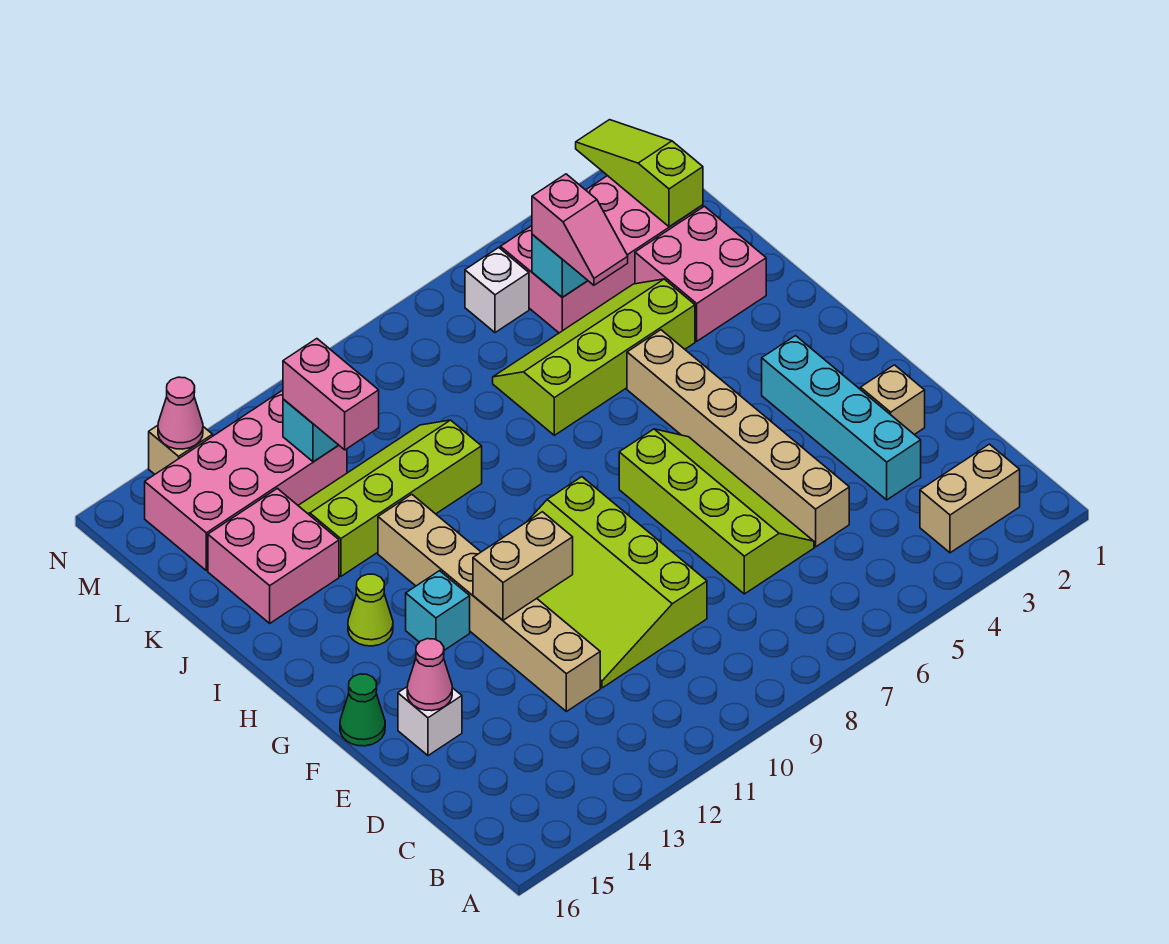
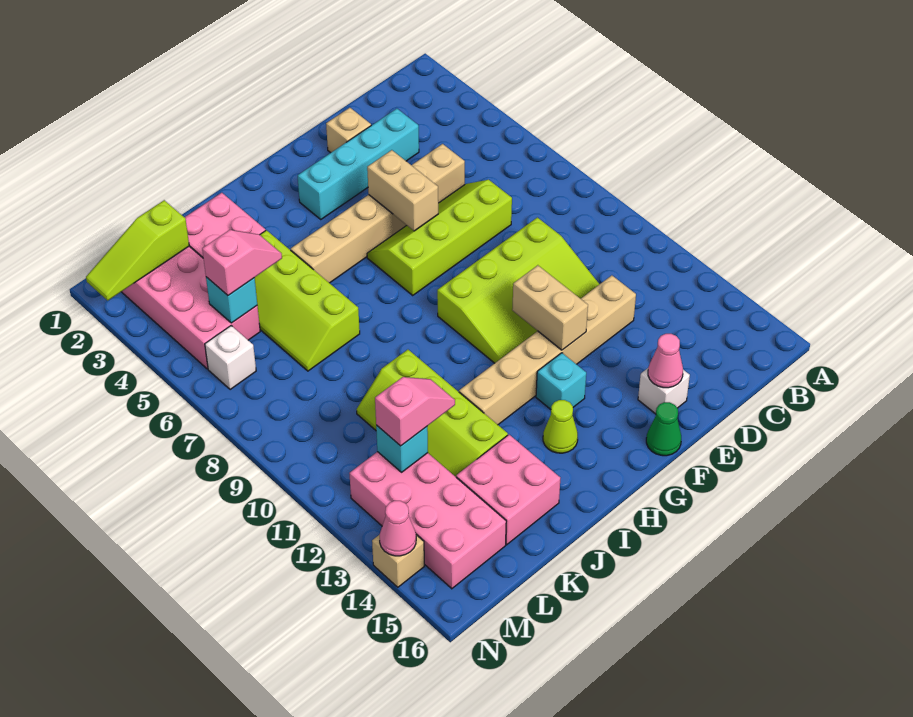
tan brick B2:B3 level 1 -> tan brick F5:F6 level 2
pink brick K12:L12 level 3 -> pink slope K12:L12 level 3 top L

